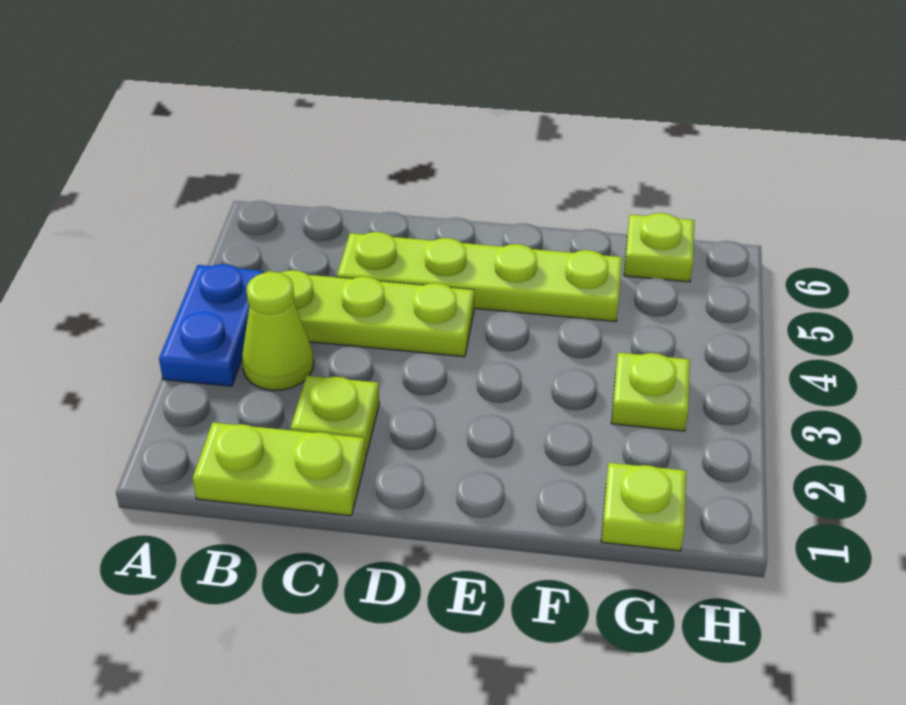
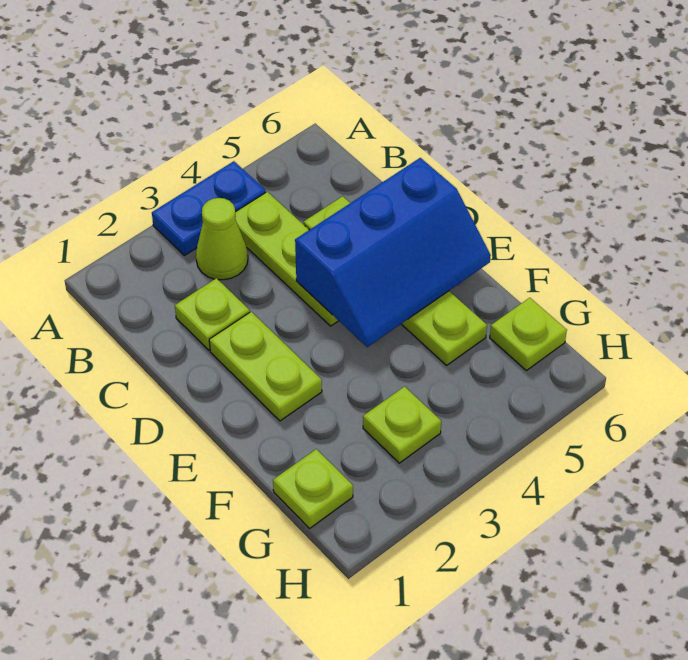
lime plate B1:C1 level 1 -> lime plate D2:E2 level 1
none -> blue slope D4:E6 level 2 top D

